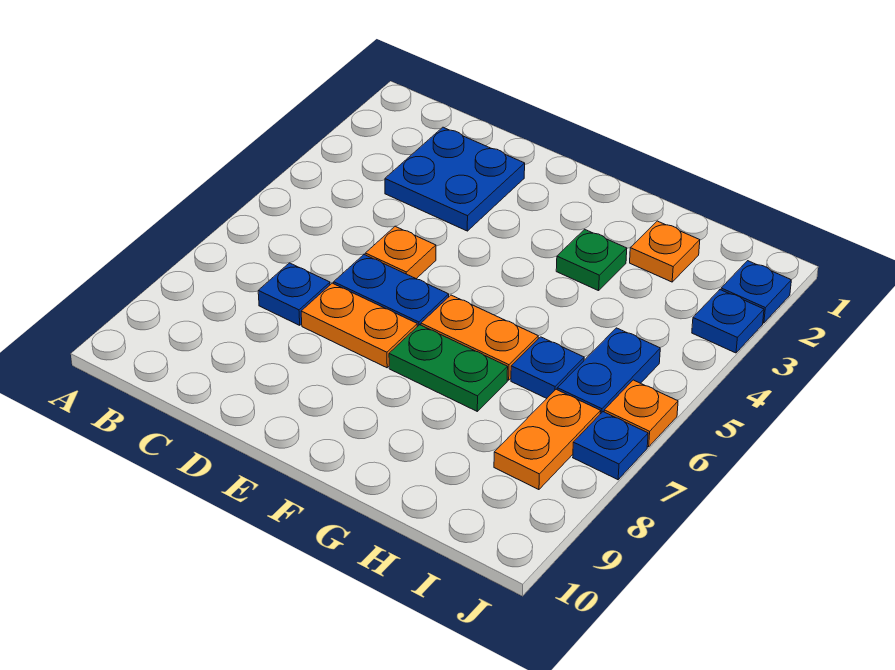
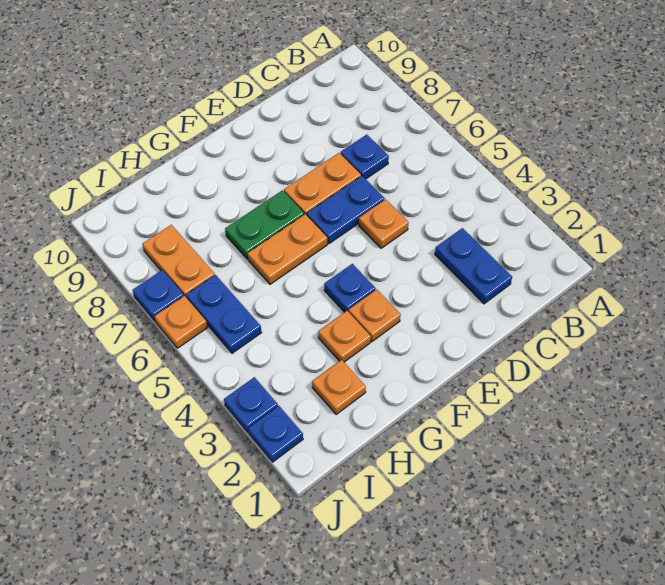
blue plate C2:D3 level 1 -> blue plate C2:C3 level 1
none -> orange plate F3 level 1
green plate G3 level 1 -> orange plate G3 level 1
blue plate H6 level 1 -> blue plate F4 level 1

